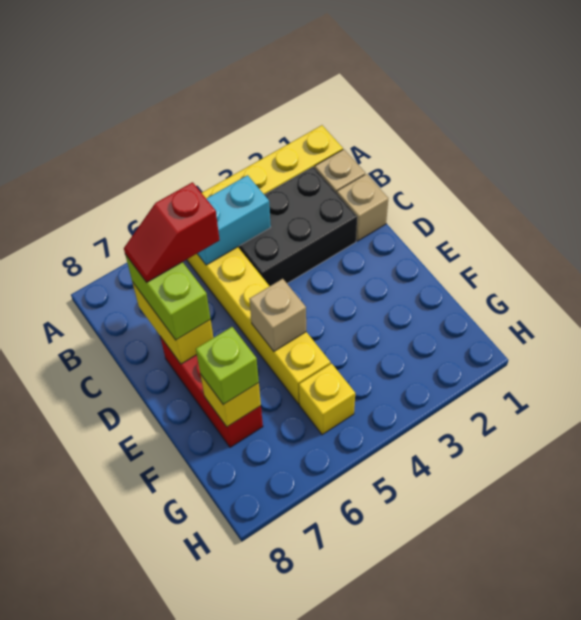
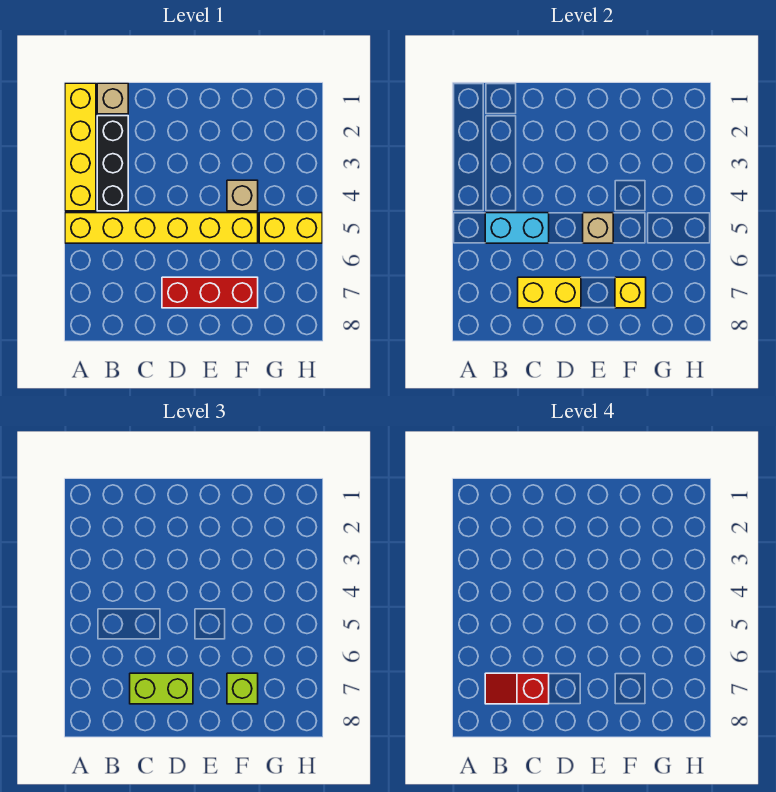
black brick B2:C4 level 1 -> black brick B2:B4 level 1
cyan brick B4:B5 level 2 -> cyan brick B5:C5 level 2
tan brick C1 level 1 -> tan brick F4 level 1
red slope C6:C7 level 4 top 6 -> red slope B7:C7 level 4 top C
yellow brick G5 level 1 -> yellow brick G5:H5 level 1

